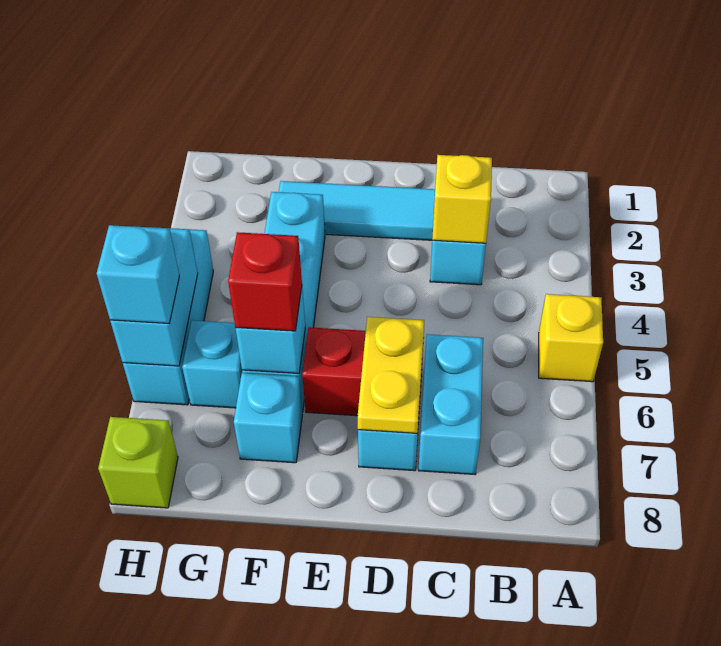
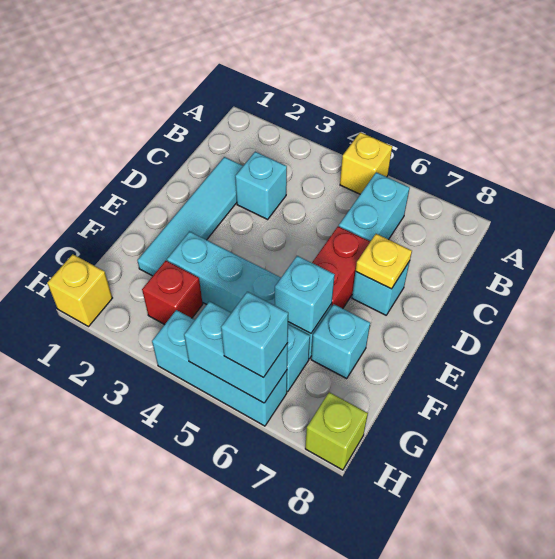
yellow brick C3 level 2 -> yellow brick H1 level 1
cyan brick C6:C7 level 1 -> cyan brick B6:C6 level 1
yellow plate D6:D7 level 2 -> yellow plate D7 level 2
red brick F6 level 3 -> red brick G3 level 1

